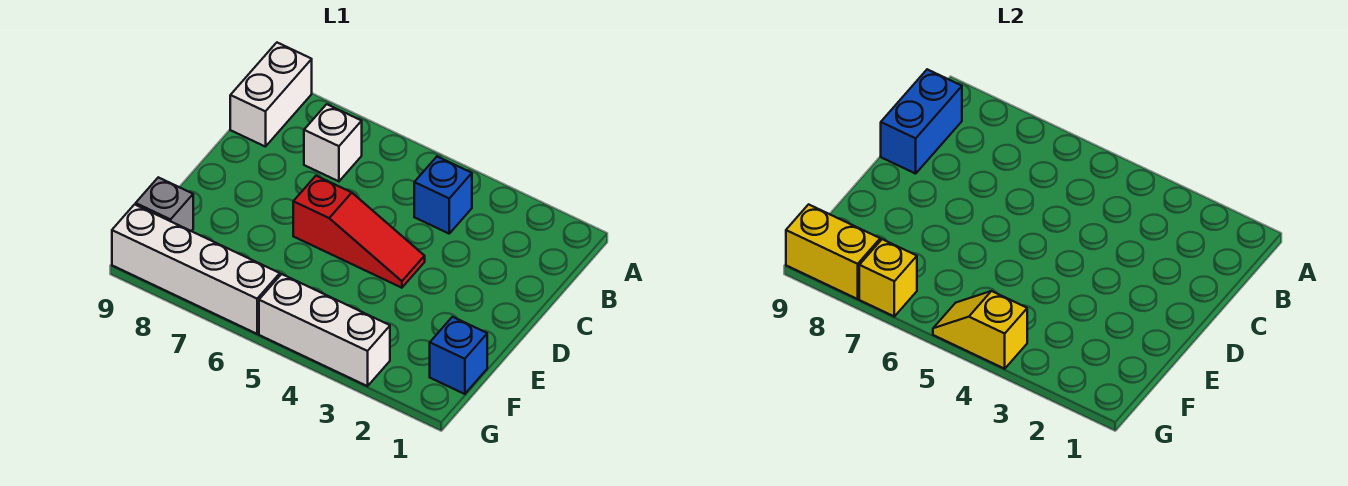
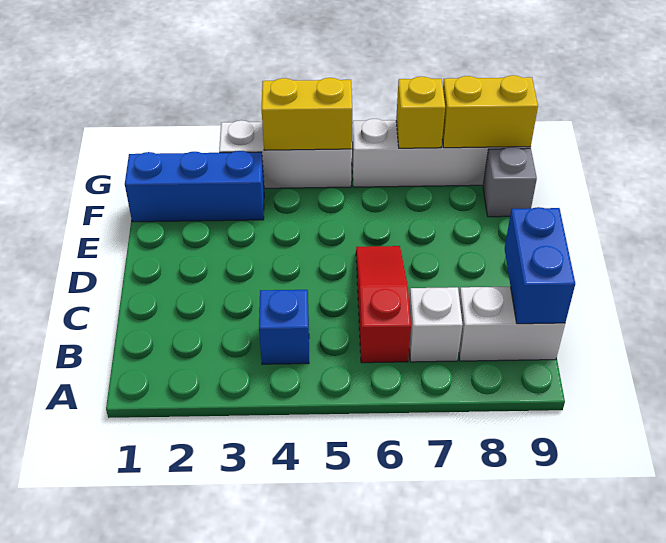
white brick A9:B9 level 1 -> white brick B8:B9 level 1
red slope D4:D6 level 1 top 6 -> red slope B6:D6 level 1 top B
blue brick F1 level 1 -> blue brick F1:F3 level 1
yellow slope G4:G5 level 2 top 4 -> yellow brick G4:G5 level 2

